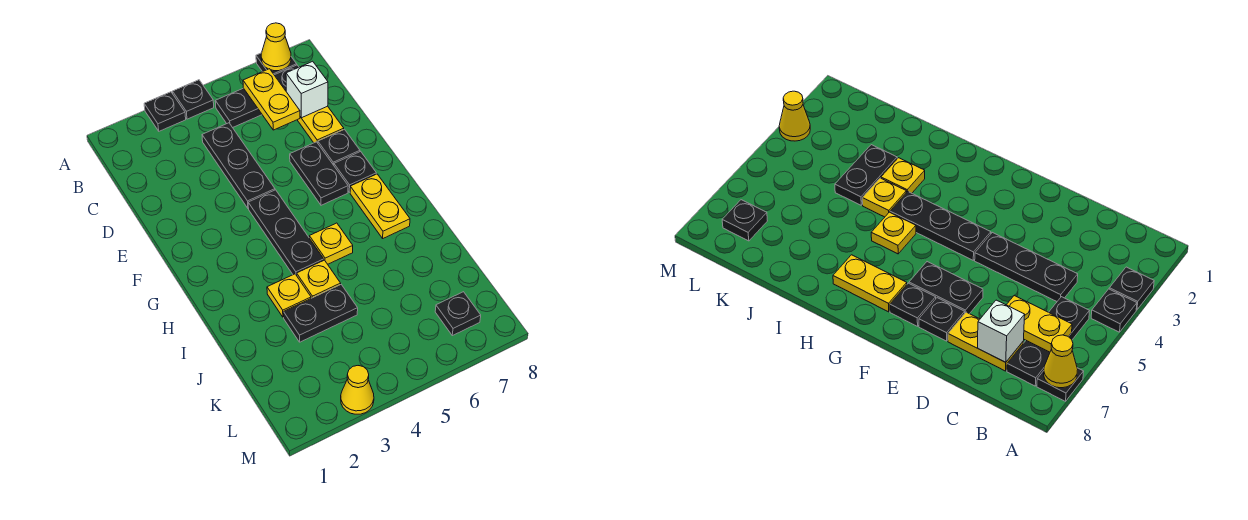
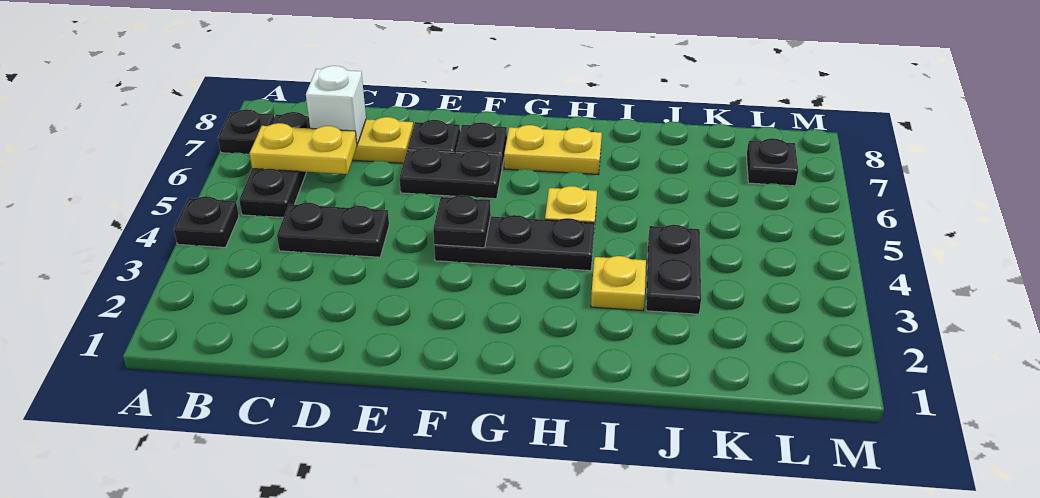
black plate A3 level 1 -> black plate F4 level 2
yellow cone A7 level 2 -> none
black plate C4:E4 level 1 -> black plate C4:D4 level 1
yellow plate I4 level 1 -> none
yellow cone M3 level 1 -> none

